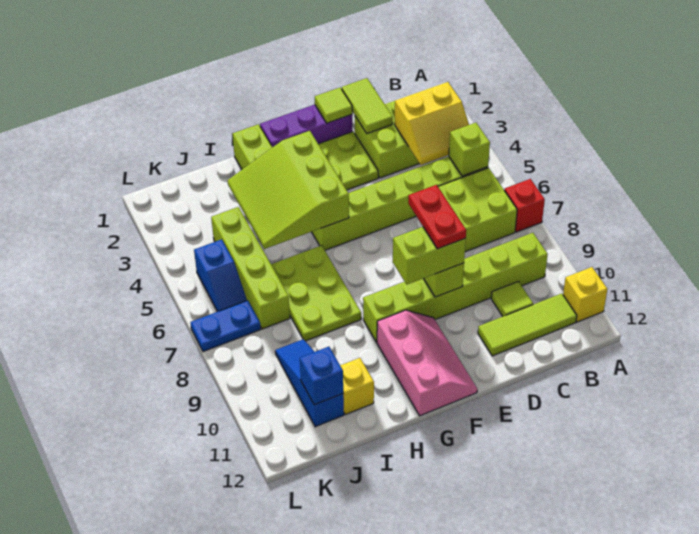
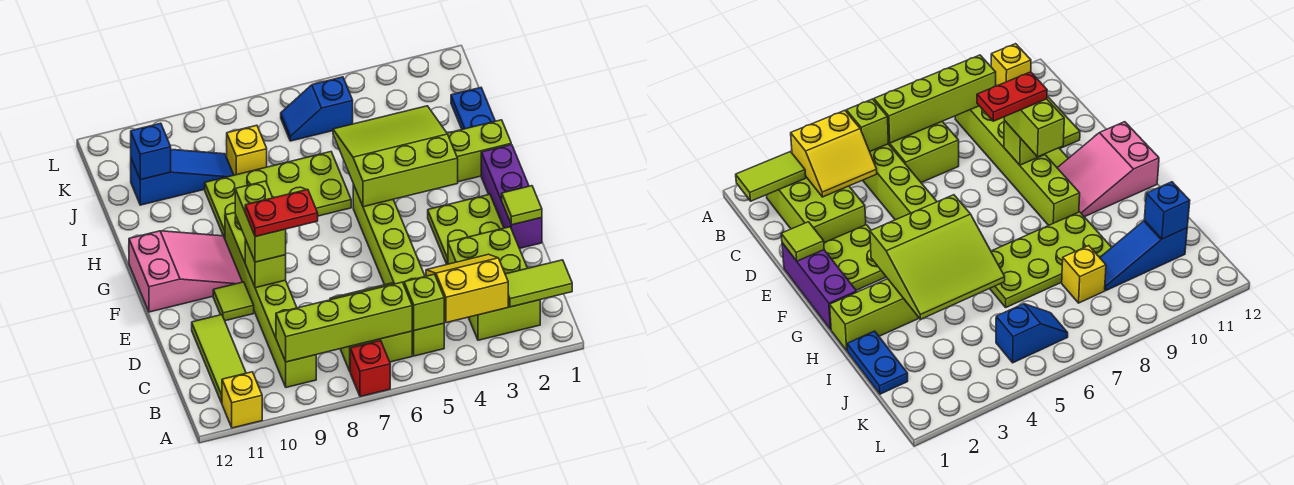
yellow slope B3:C4 level 2 top 3 -> yellow slope B3:C4 level 2 top B
lime tile C10 level 1 -> lime tile E10 level 1
lime tile D1:D2 level 2 -> lime tile B1:B2 level 2
pink slope F10:G12 level 1 top G -> pink slope F10:G12 level 1 top 12
lime plate H6:I8 level 1 -> lime plate H6:I9 level 1
yellow brick I11 level 1 -> yellow brick J8 level 1
lime brick J4:J7 level 1 -> lime brick B6:B9 level 2
blue plate K7:L7 level 1 -> blue plate I1:J1 level 1

